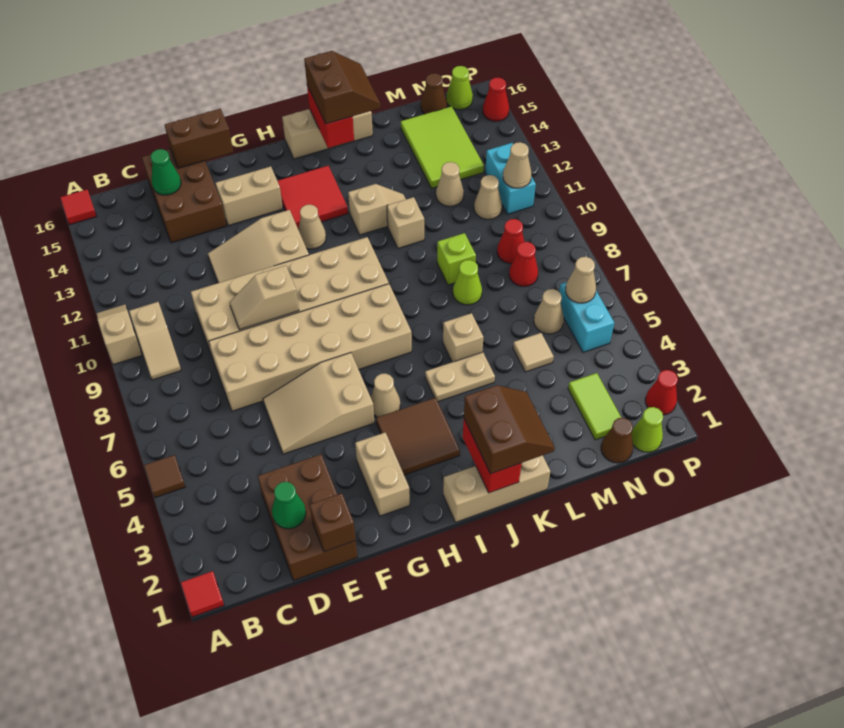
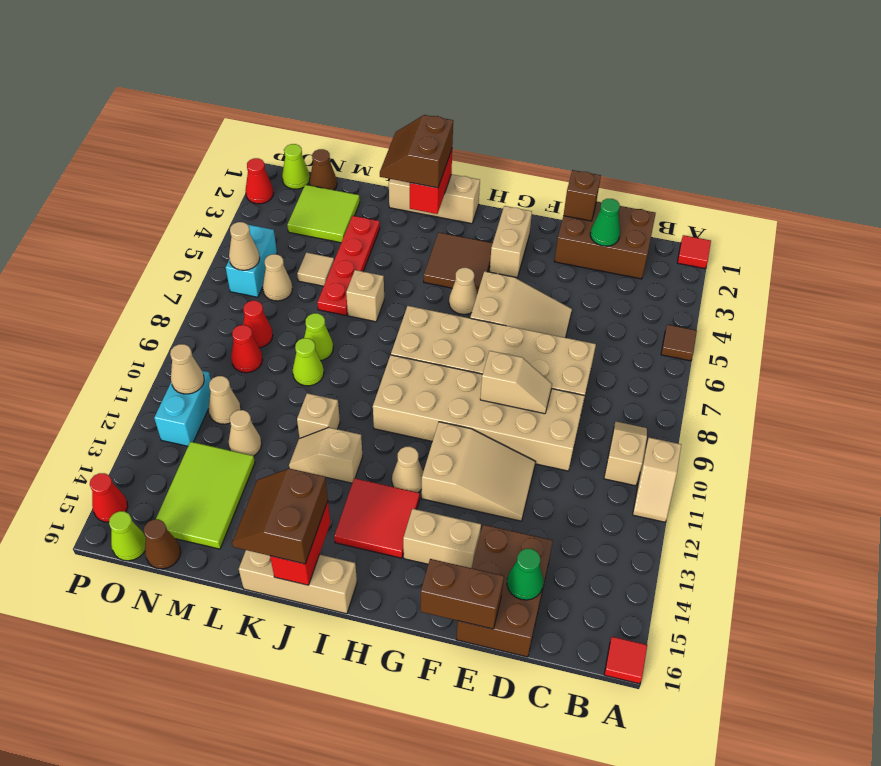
brown brick D1:E3 level 1 -> brown brick C1:E2 level 1
tan plate J5:K5 level 1 -> none
none -> red plate L3:L6 level 1
lime brick L9 level 1 -> lime cone L9 level 1
lime tile N2:N3 level 1 -> lime tile M2:N3 level 1

